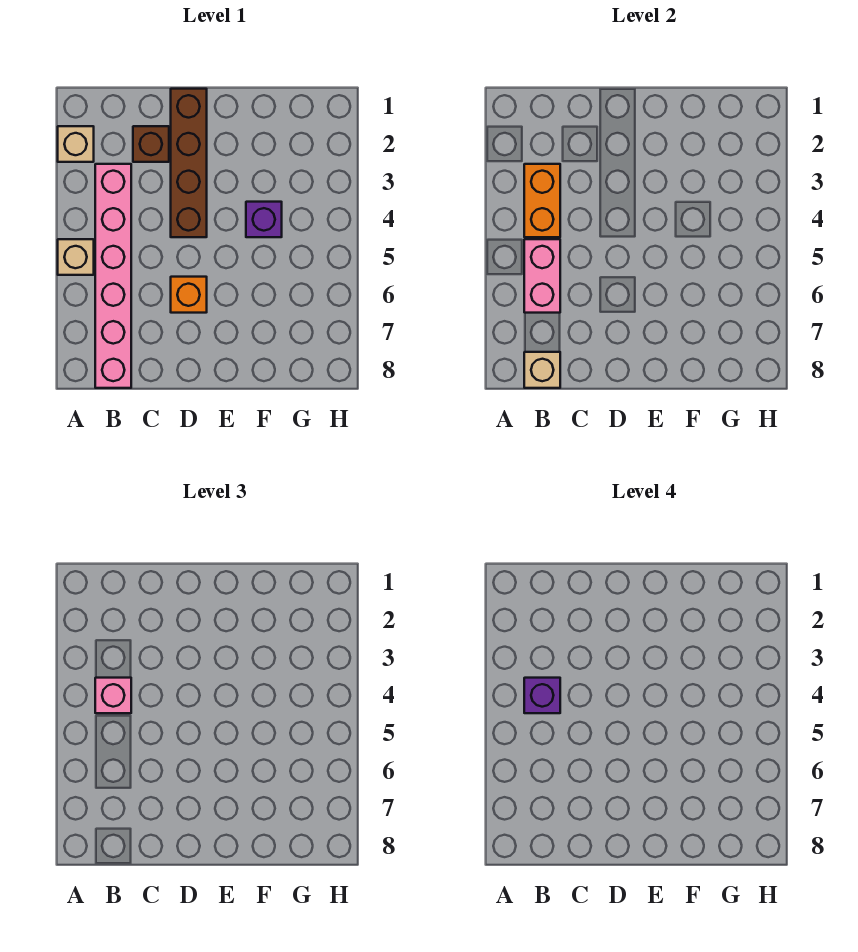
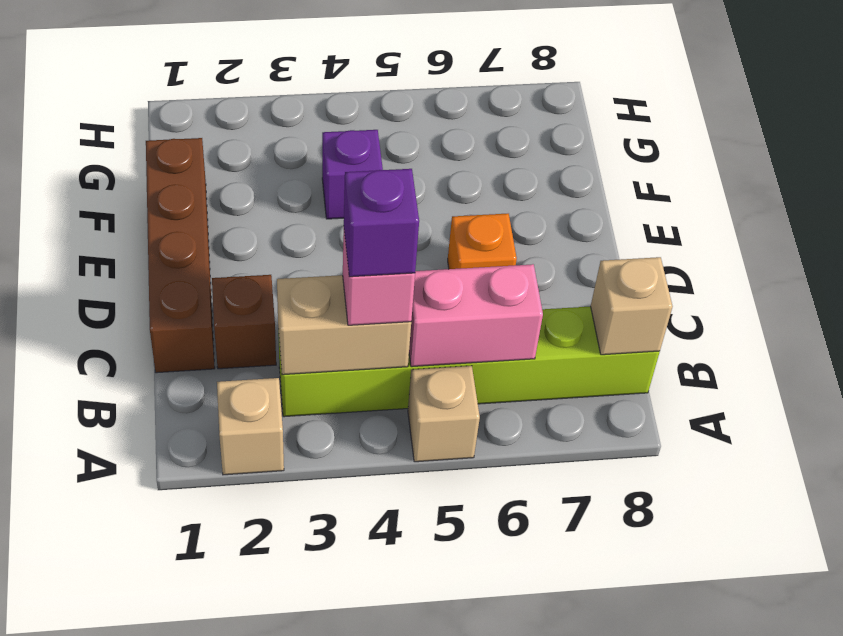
pink brick B3:B8 level 1 -> lime brick B3:B8 level 1
orange brick B3:B4 level 2 -> tan brick B3:B4 level 2
brown brick D1:D4 level 1 -> brown brick C1:F1 level 1

